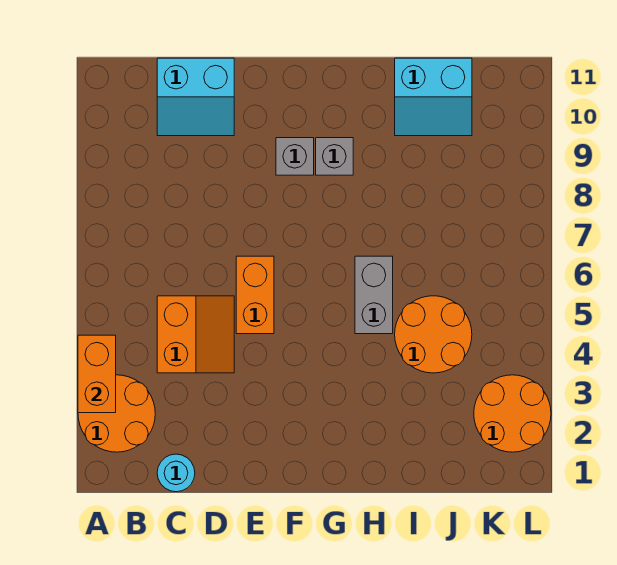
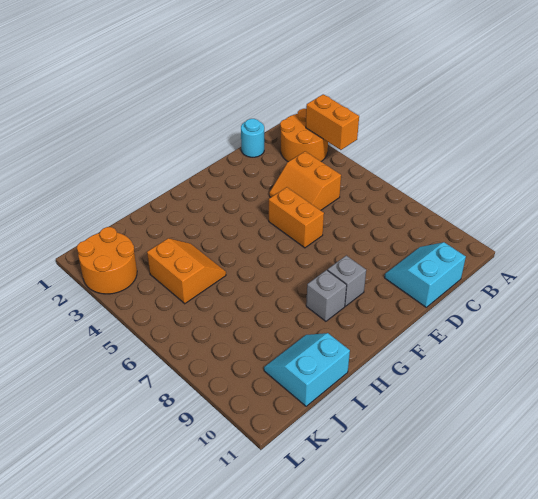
grey brick H5:H6 level 1 -> none
orange round brick I4:J5 level 1 -> orange slope I4:J5 level 1 top J

